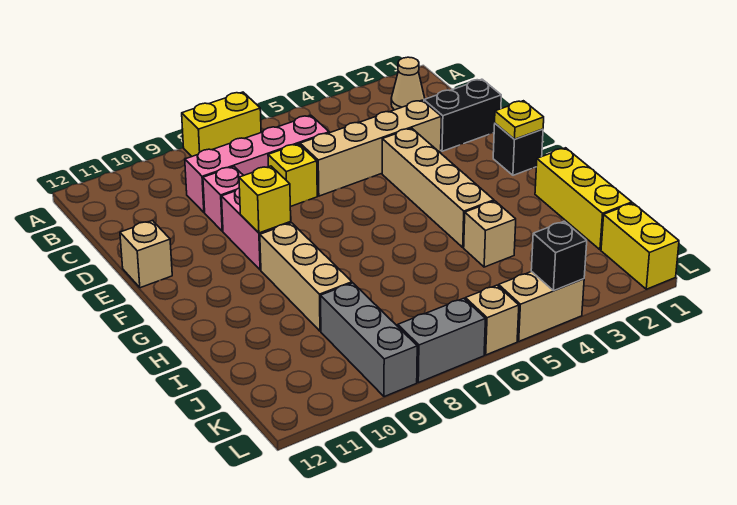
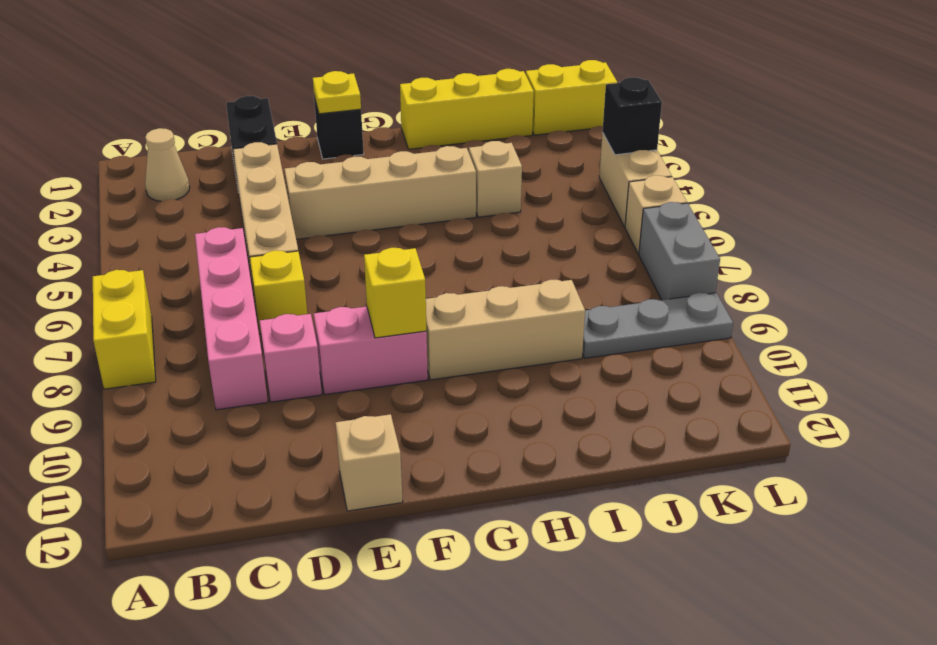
grey brick J9:L9 level 1 -> grey plate J9:L9 level 1

